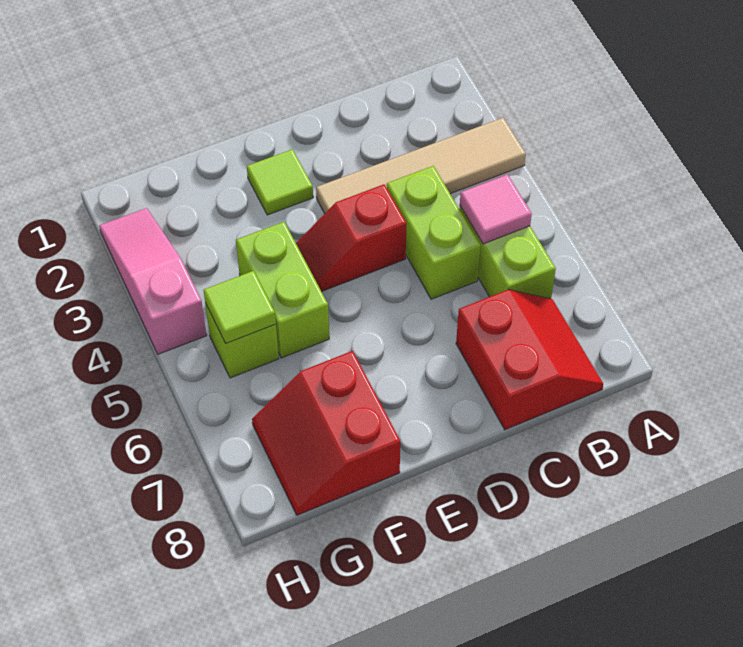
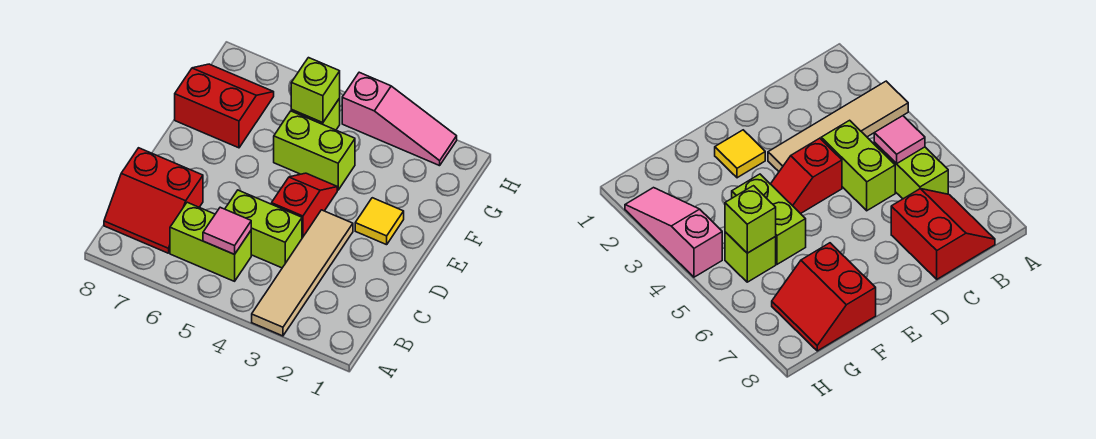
lime tile E2 level 1 -> yellow tile E2 level 1
lime tile G5 level 2 -> lime brick G5 level 2

